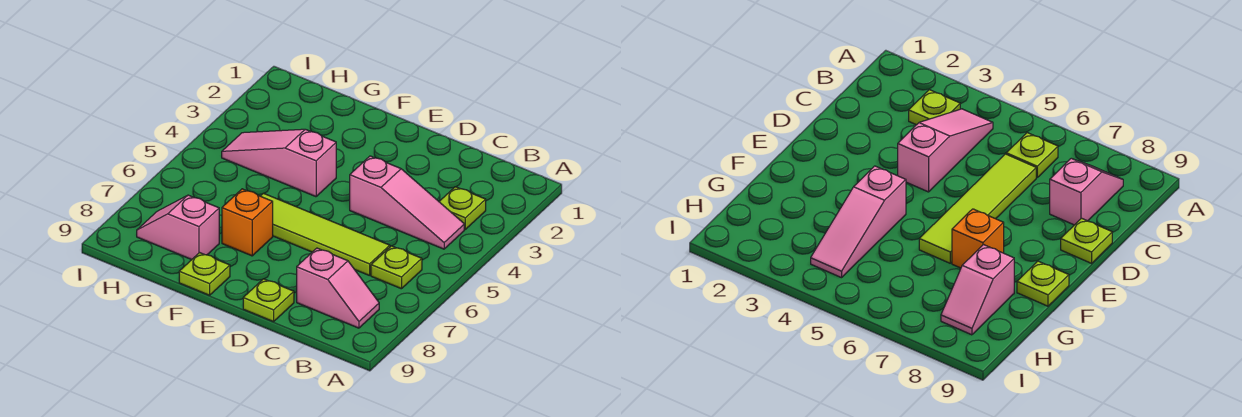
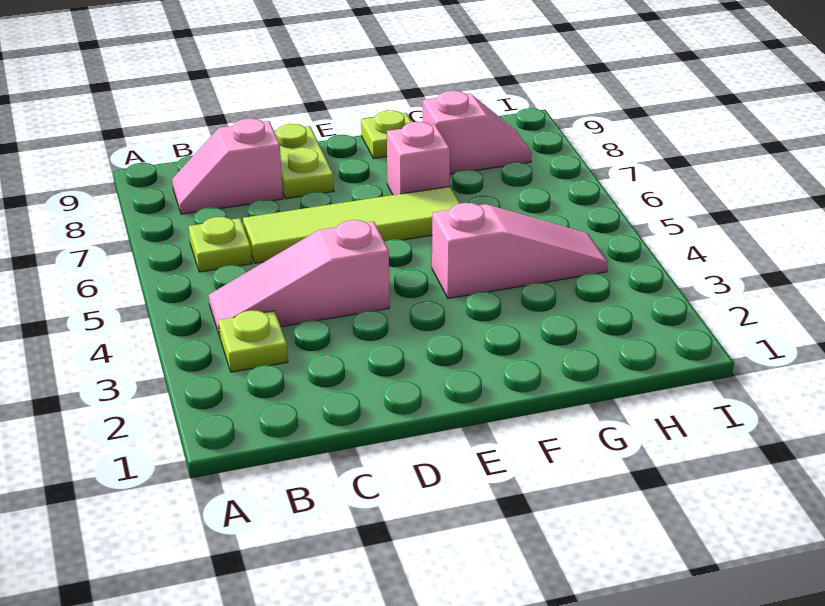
lime plate D9 level 1 -> lime plate D8:D9 level 1
orange brick F7 level 1 -> pink brick F7 level 1

